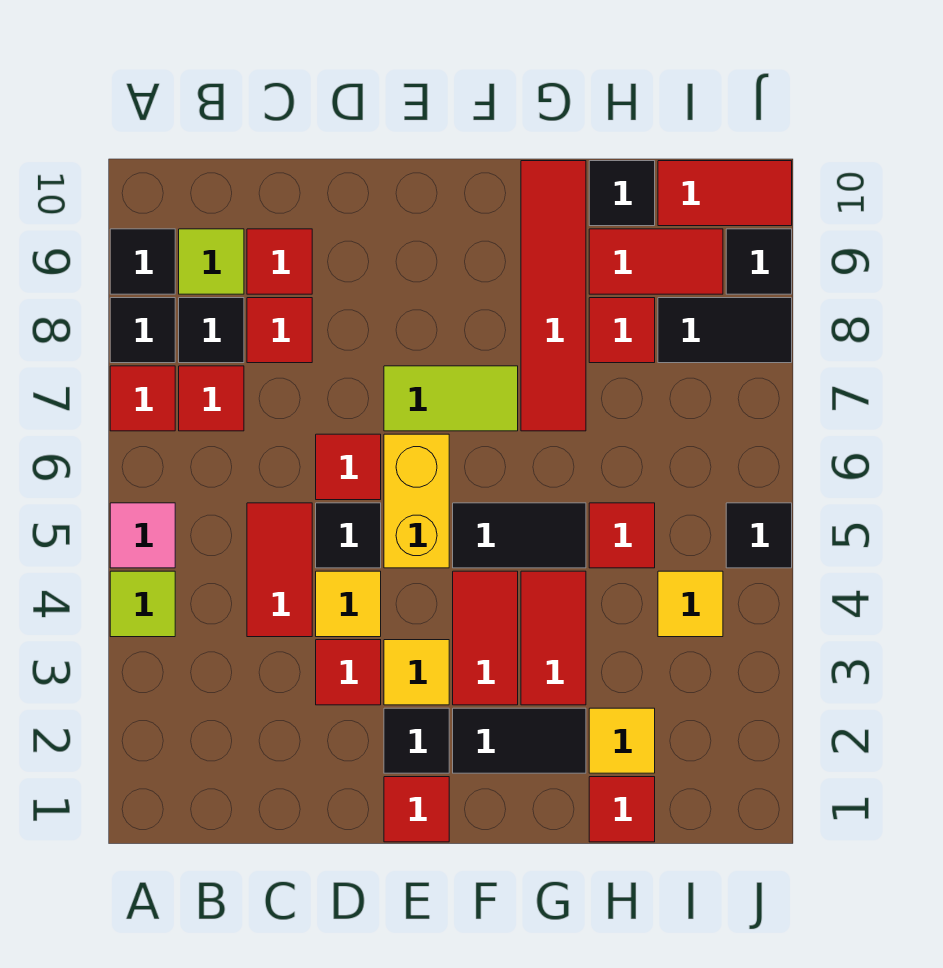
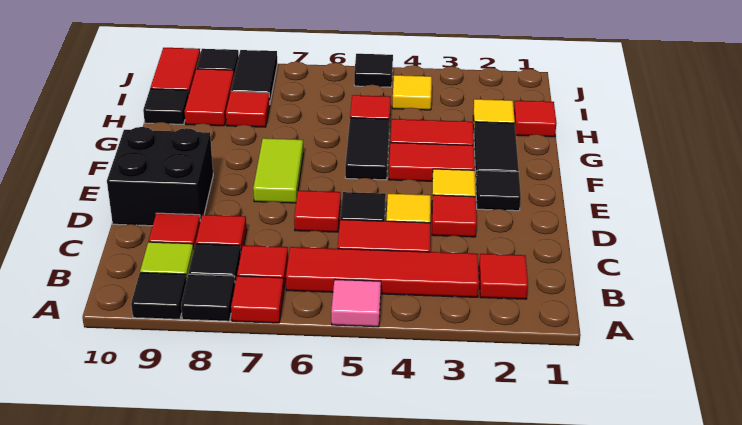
lime tile A4 level 1 -> none
none -> black brick D9:E10 level 1
red tile E1 level 1 -> red tile B2 level 1
yellow brick E5:E6 level 1 -> none
red tile G7:G10 level 1 -> red tile B3:B6 level 1

